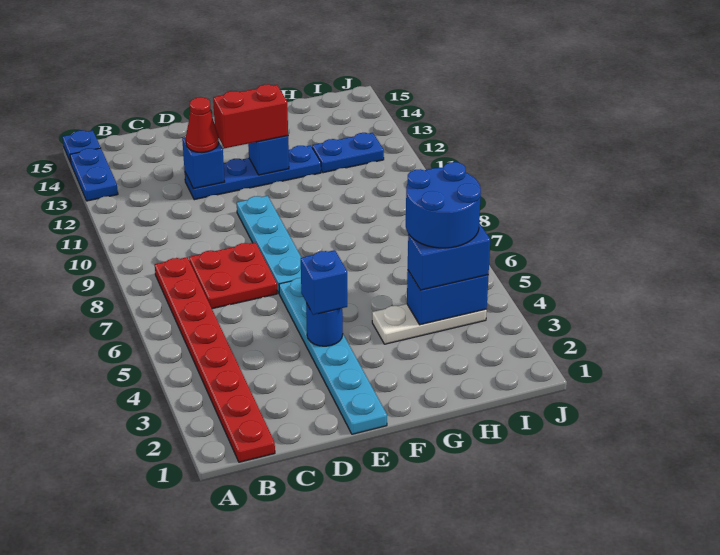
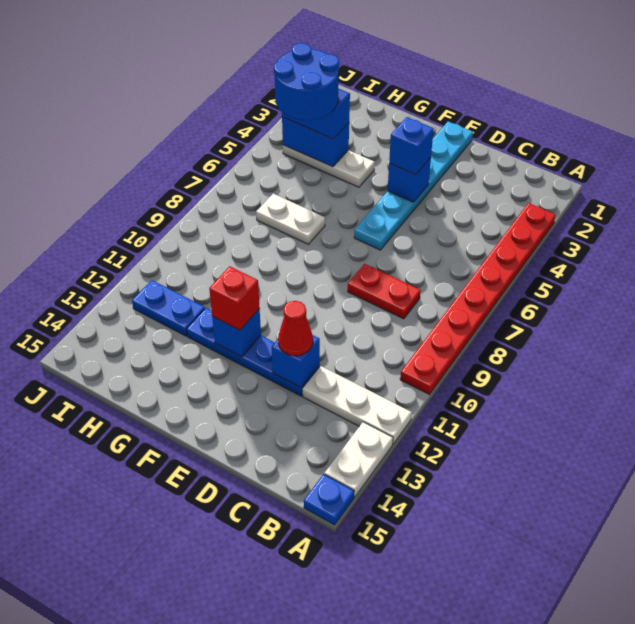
none -> white plate A12:C12 level 1
blue plate A13:A14 level 1 -> white plate A13:A14 level 1
red plate B1:B8 level 1 -> red plate A3:A10 level 1
red plate C7:D8 level 1 -> red plate C8:D8 level 1
blue round brick E4 level 2 -> blue brick E4 level 2
cyan plate E7:E10 level 1 -> none
red brick E12:F12 level 3 -> red brick F12 level 3
none -> white plate G7:H7 level 1

